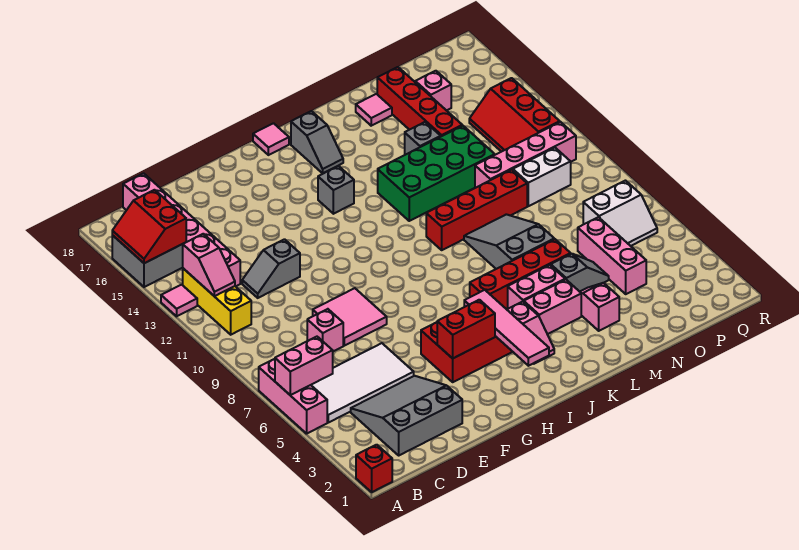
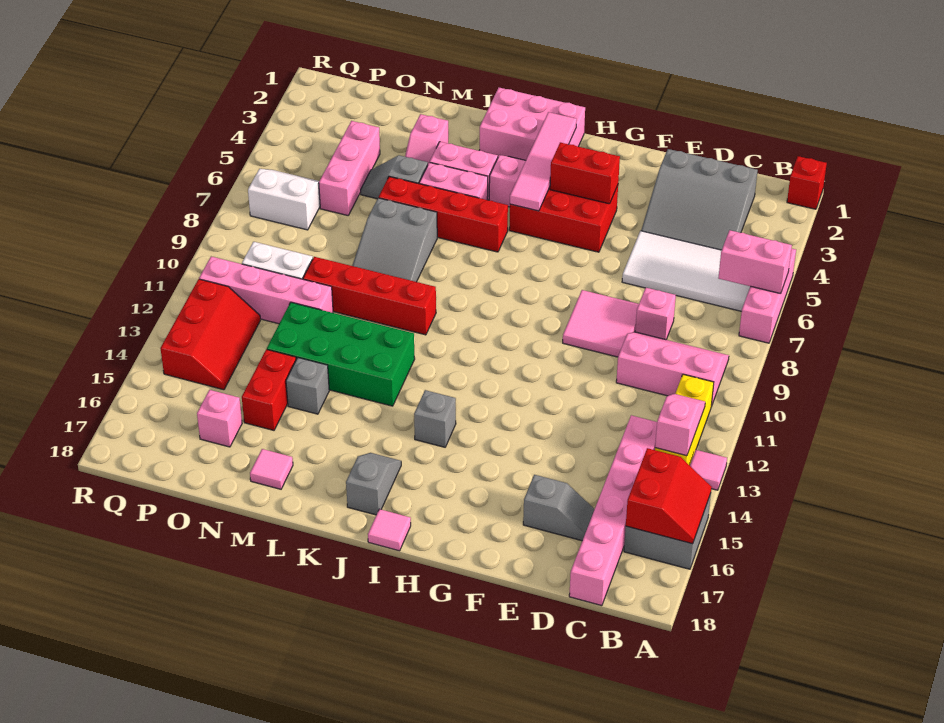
none -> pink slope B9:D10 level 1 top 10
grey slope D12:E12 level 1 top E -> grey slope D16:E16 level 1 top E
none -> pink brick I1:K2 level 1
red brick N14:N17 level 1 -> red brick N14:N15 level 1

